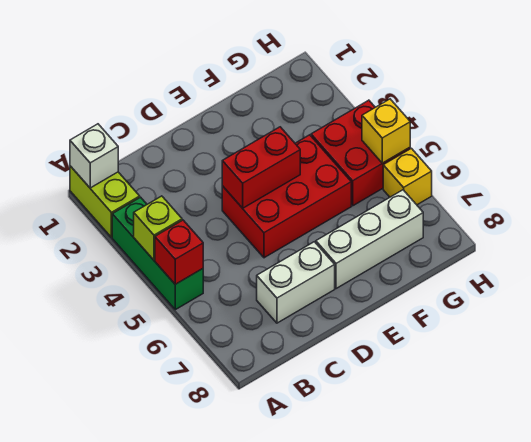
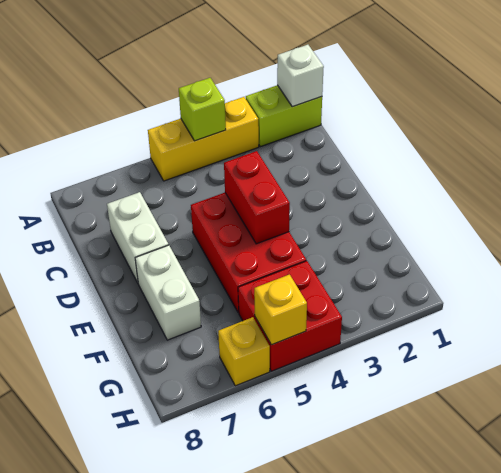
green brick A3:A5 level 1 -> yellow brick A3:A5 level 1
red brick A5 level 2 -> none
white brick E7:G7 level 1 -> white brick E7:F7 level 1

